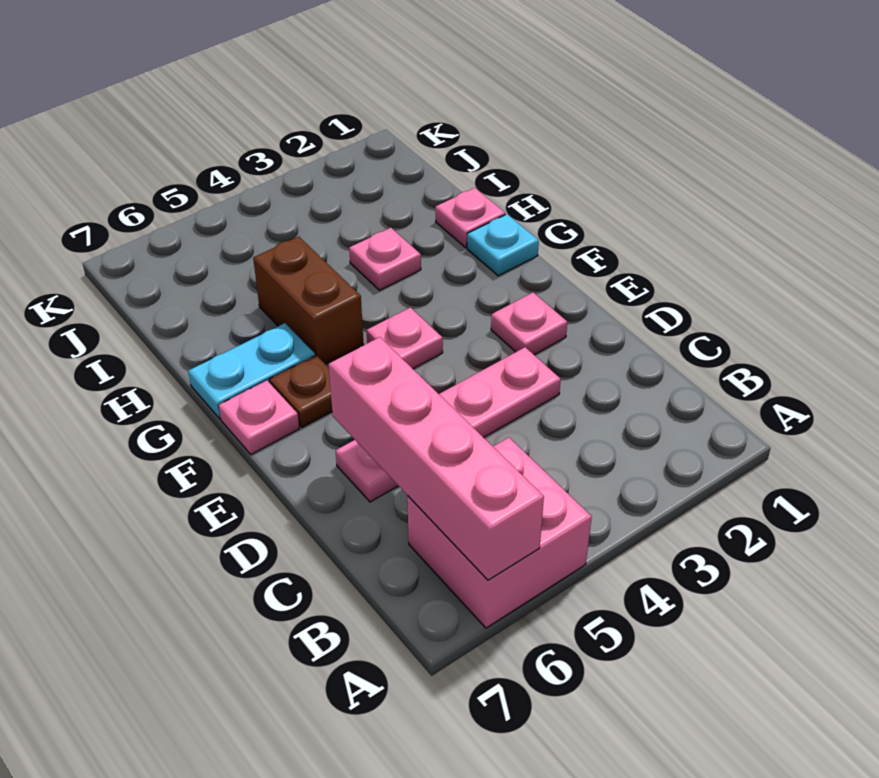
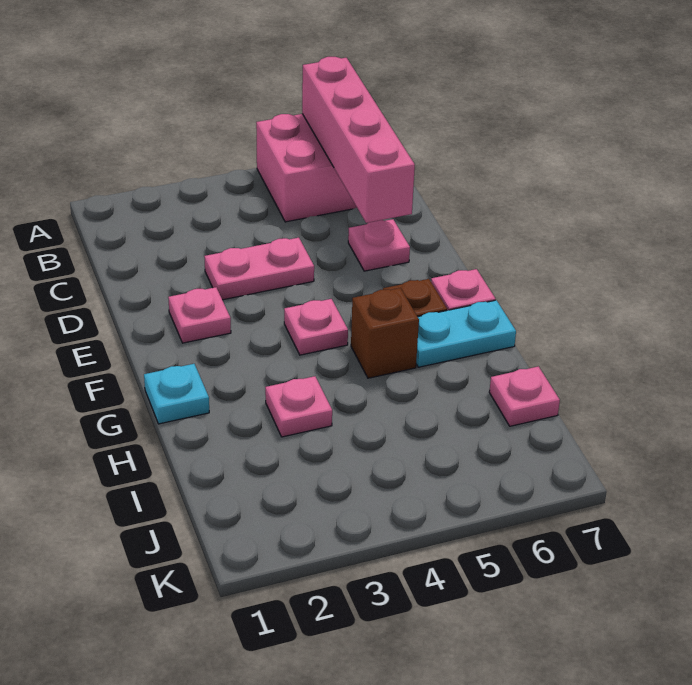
brown brick G5:H5 level 1 -> brown brick G5 level 1
pink plate H1 level 1 -> pink plate I7 level 1

